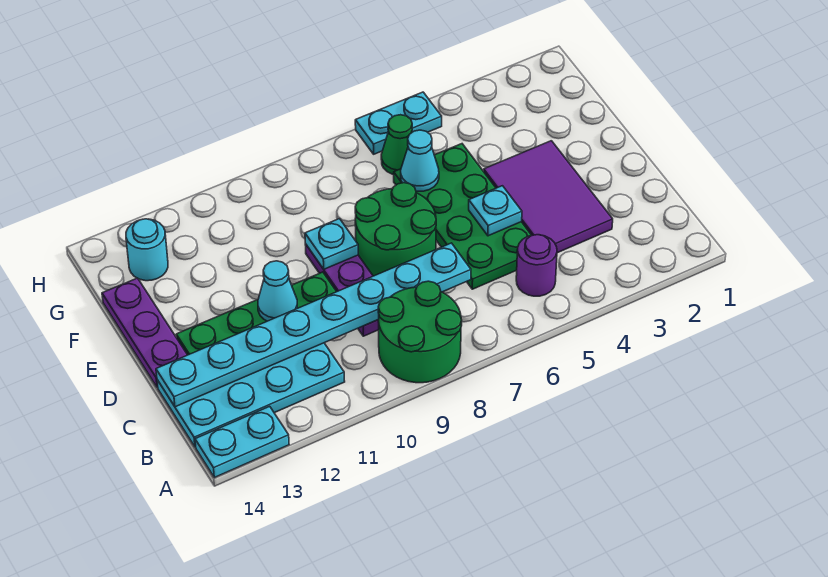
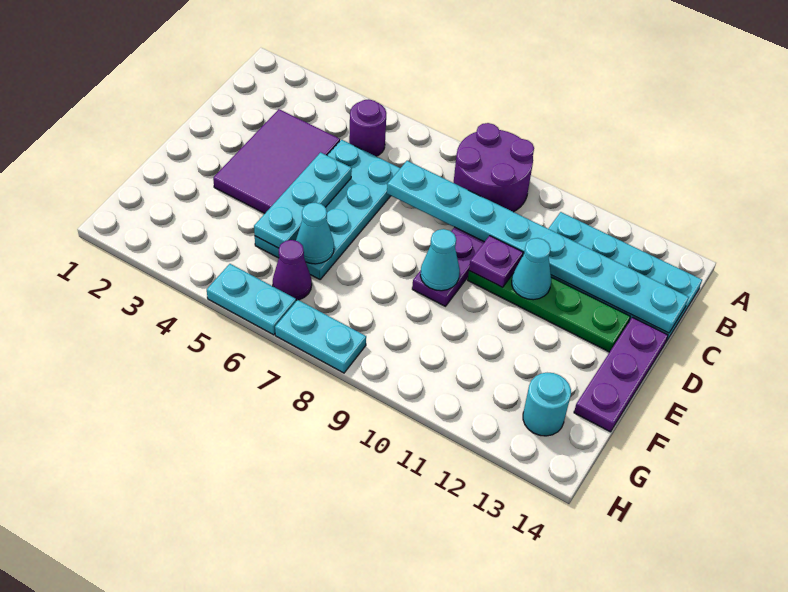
green round brick A8:B9 level 1 -> purple round brick A8:B9 level 1
cyan plate A13:A14 level 1 -> cyan plate H7:H8 level 1
green plate C5:F6 level 1 -> cyan plate C5:F6 level 1
cyan plate D5 level 2 -> cyan plate D5:F5 level 2
green round brick D7:E8 level 1 -> none
none -> purple plate D10 level 2
cyan plate E9 level 2 -> cyan cone E9 level 2
green cone G6 level 1 -> purple cone G6 level 1

